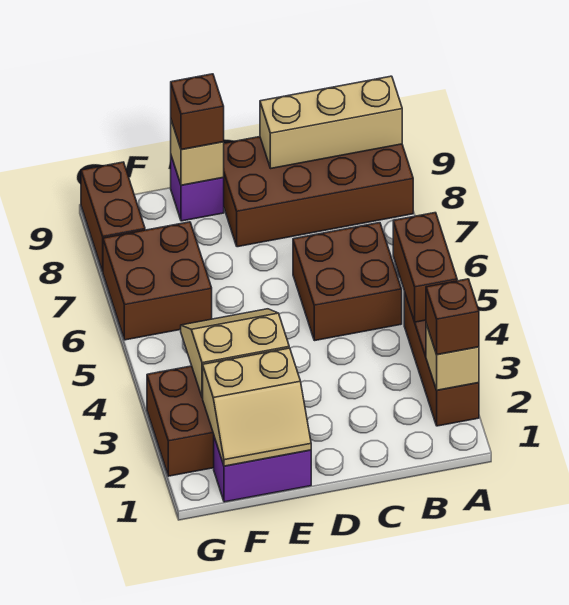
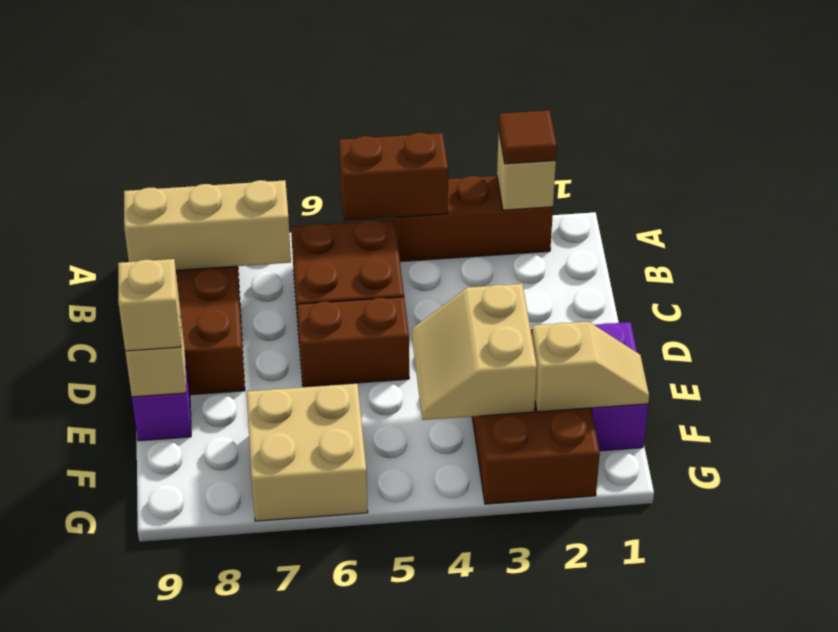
brown brick A2 level 3 -> brown tile A2 level 3
tan brick A9:C9 level 2 -> tan brick B7:B9 level 2
tan slope E1:F2 level 2 top 2 -> tan slope F1:F2 level 2 top 2
brown brick E9 level 3 -> tan brick E9 level 3
brown brick F6:G7 level 1 -> tan brick F6:G7 level 1
brown brick G8:G9 level 1 -> brown brick D5:D6 level 1

